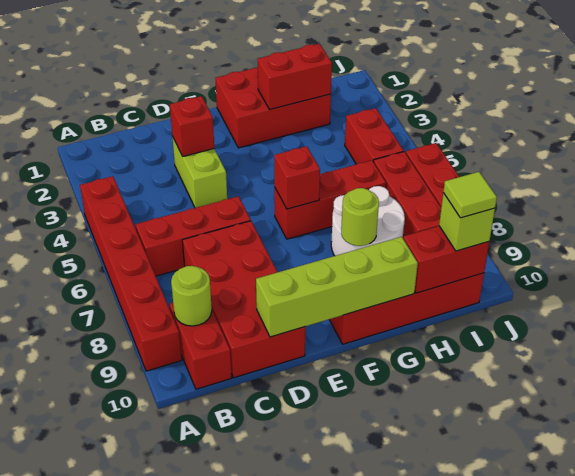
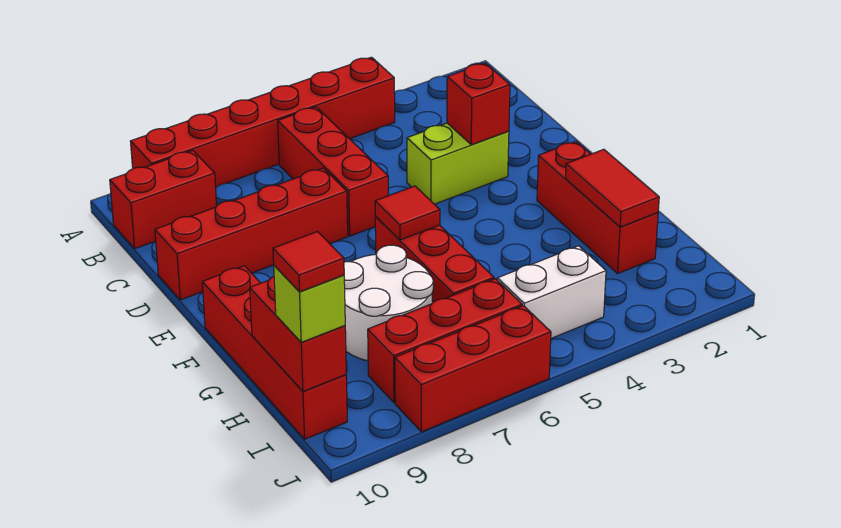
lime round brick B9 level 2 -> none
red brick C7:D10 level 1 -> red brick D7:D10 level 1
lime brick D10:G10 level 2 -> none
red brick F1:H2 level 1 -> red brick F2:H2 level 1
red brick F6 level 2 -> red tile F6 level 2
red brick G2:H2 level 2 -> red tile G2:H2 level 2
lime round brick G8 level 2 -> none
red brick I4:I5 level 1 -> white brick I4:I5 level 1
lime tile I10 level 4 -> red tile I10 level 4

